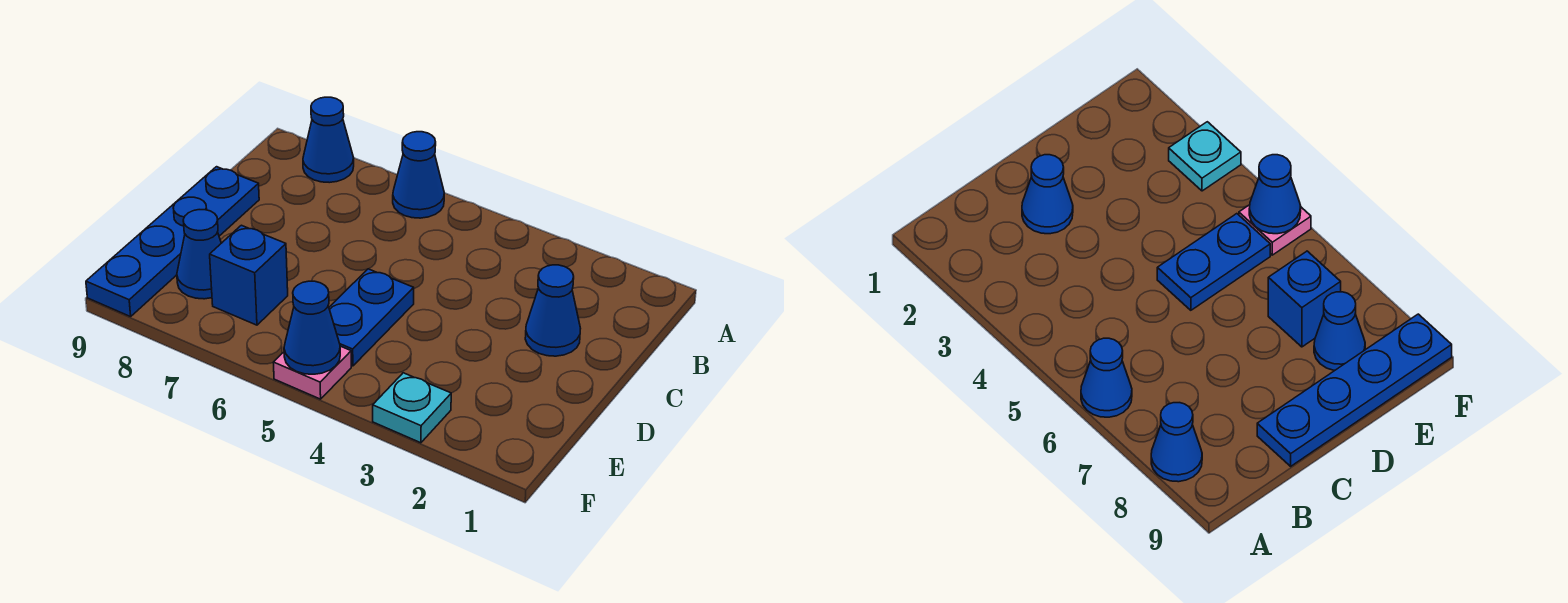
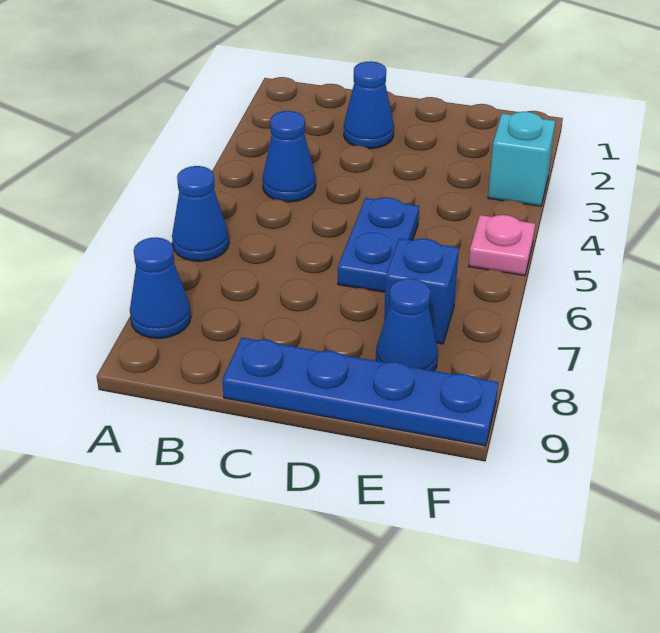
blue plate D5:E5 level 1 -> blue plate D5:D6 level 1
cyan plate F3 level 1 -> cyan brick F3 level 1
blue cone F5 level 2 -> blue cone B4 level 1

